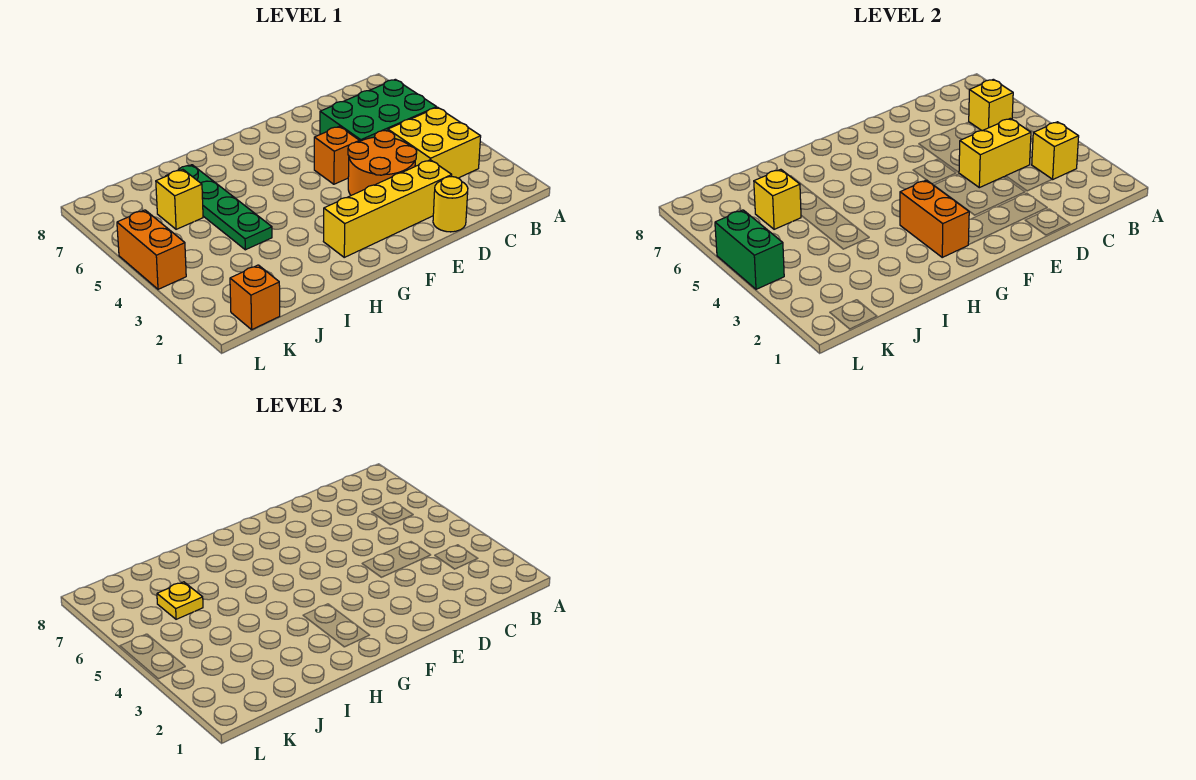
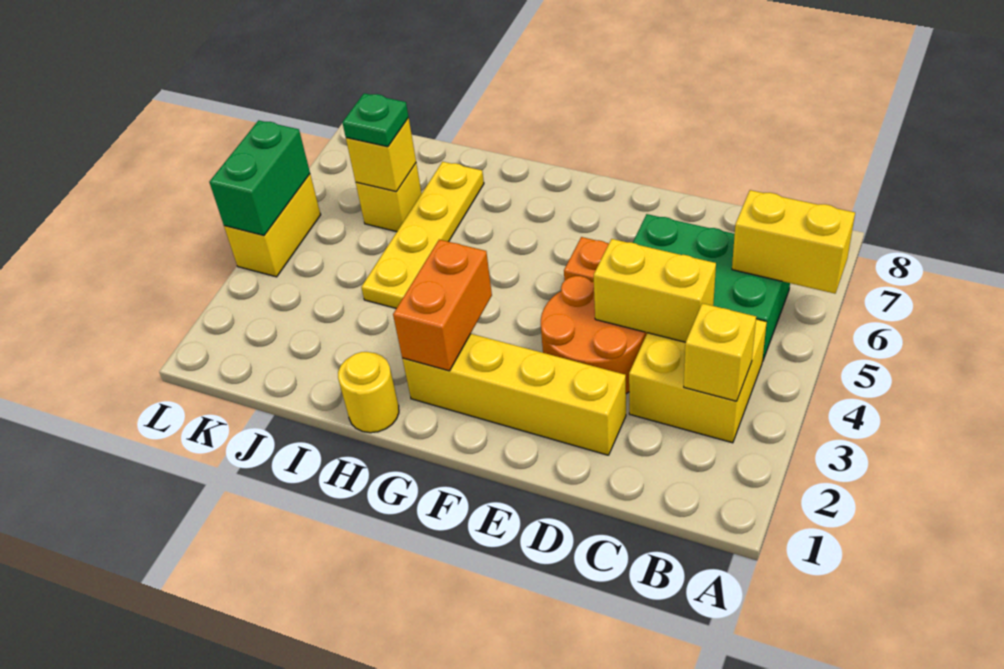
yellow brick B6 level 2 -> yellow brick A6:B6 level 2
yellow round brick D1 level 1 -> yellow round brick H1 level 1
green plate I4:I7 level 1 -> yellow plate I4:I7 level 1
yellow plate J6 level 3 -> green plate J6 level 3
orange brick K1 level 1 -> none
orange brick L4:L5 level 1 -> yellow brick L4:L5 level 1

